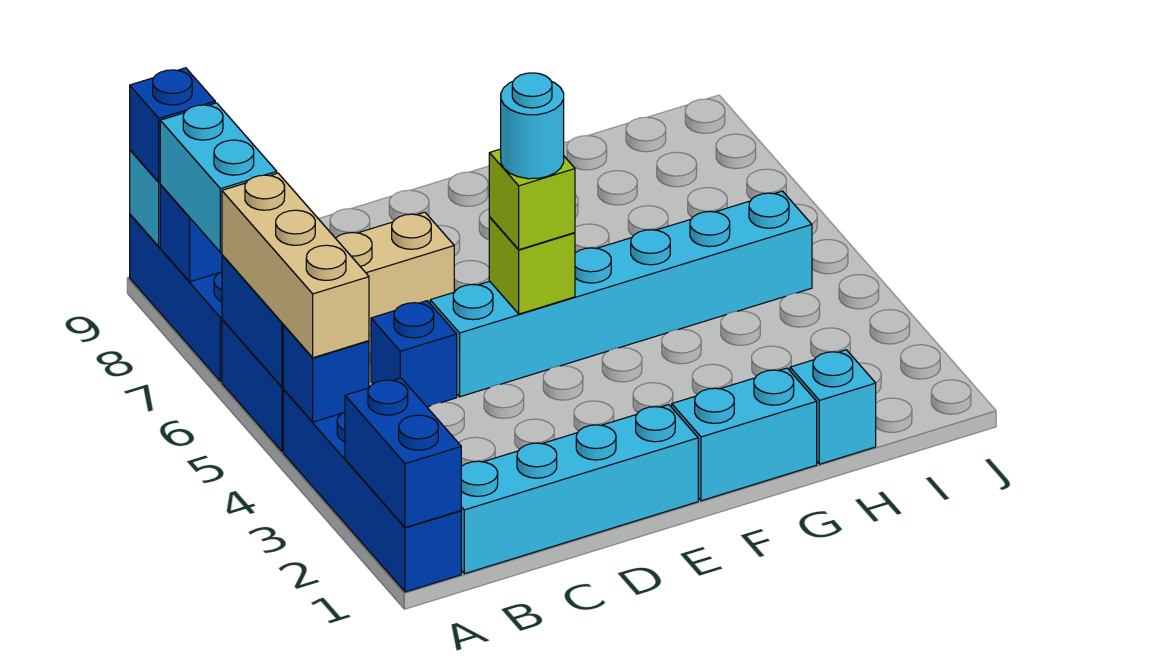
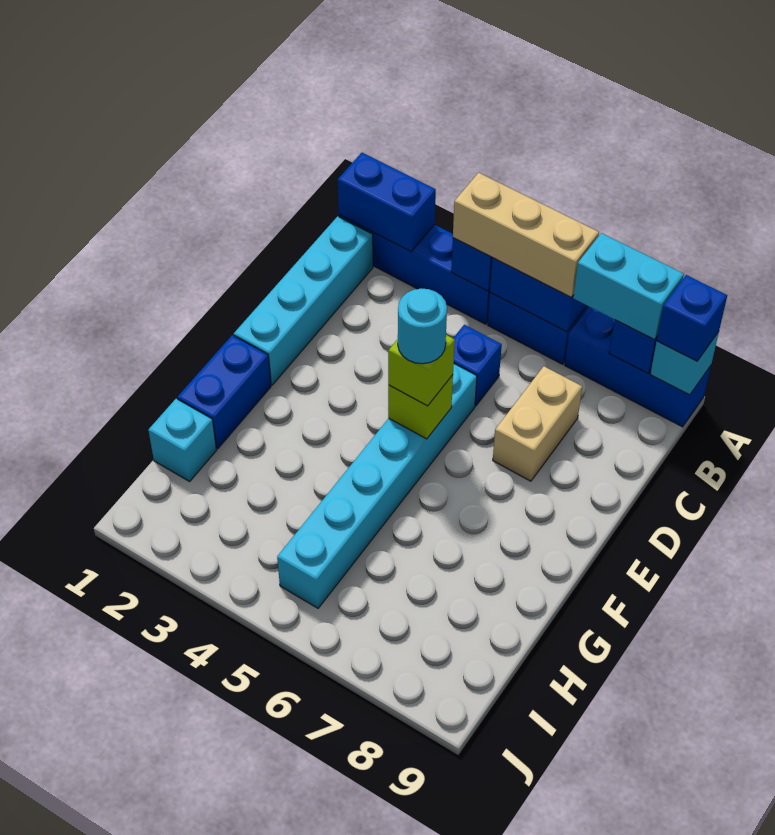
cyan brick F1:G1 level 1 -> blue brick F1:G1 level 1

